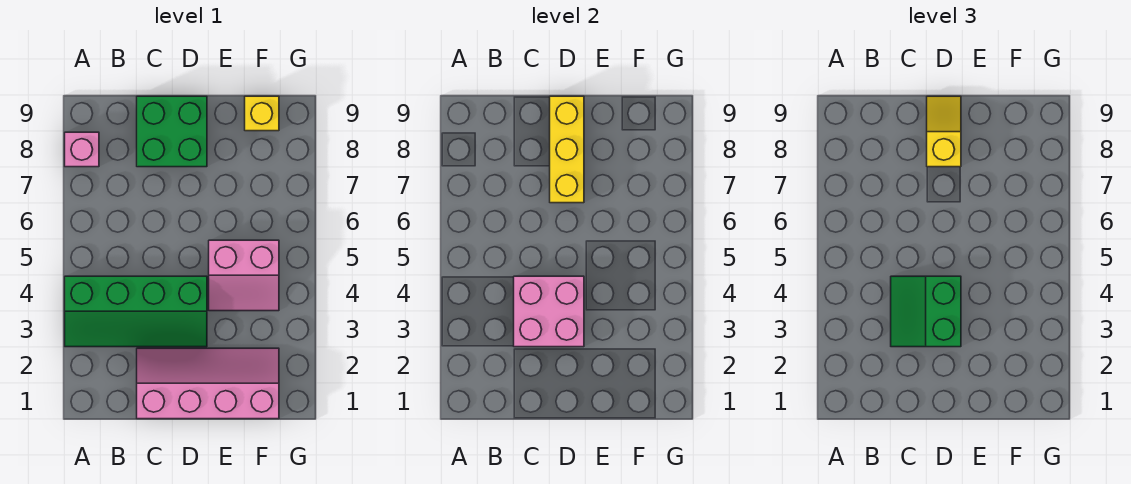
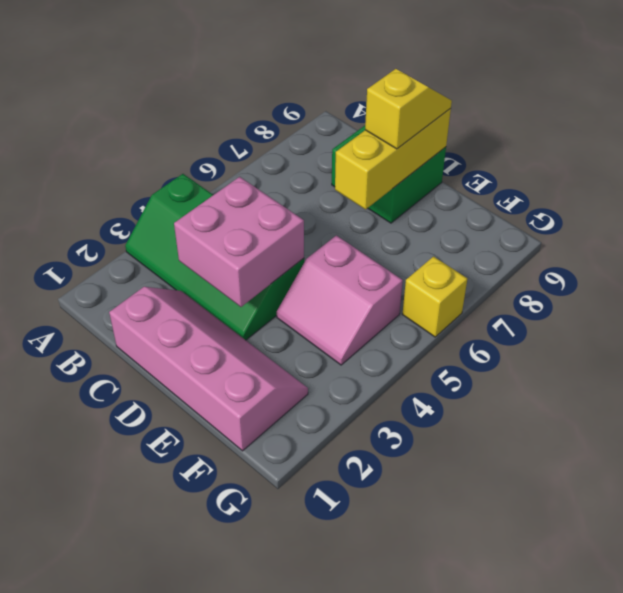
pink brick A8 level 1 -> none
green slope C3:D4 level 3 top D -> none
yellow brick F9 level 1 -> yellow brick G6 level 1

